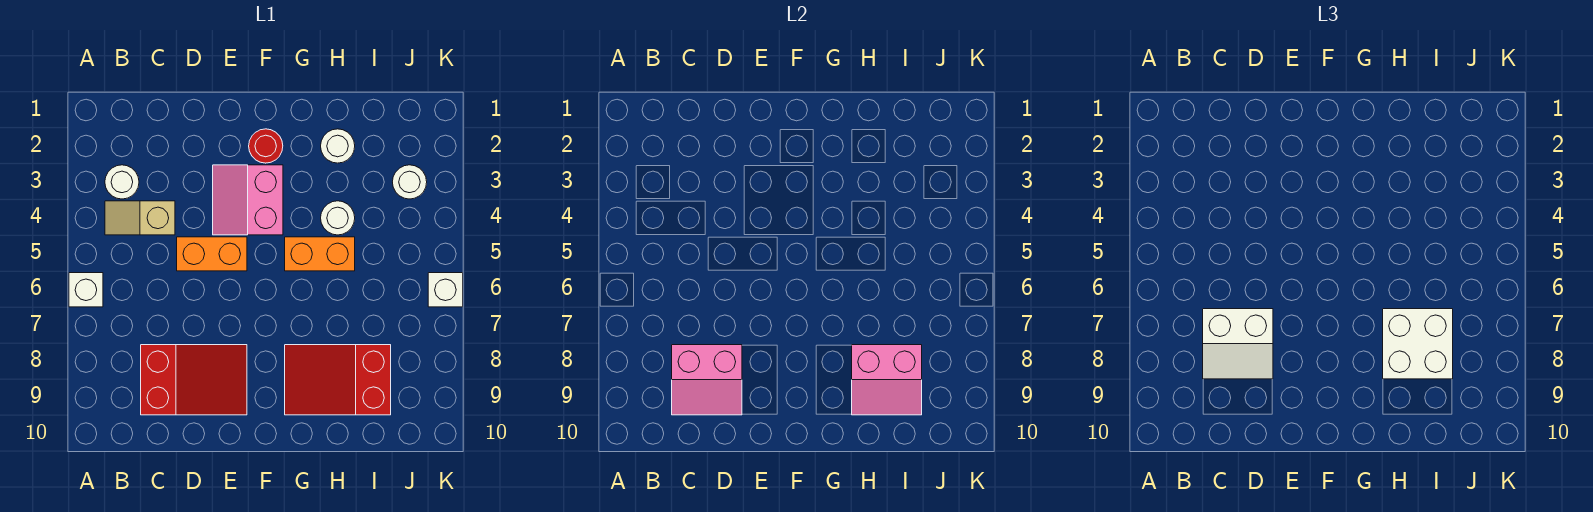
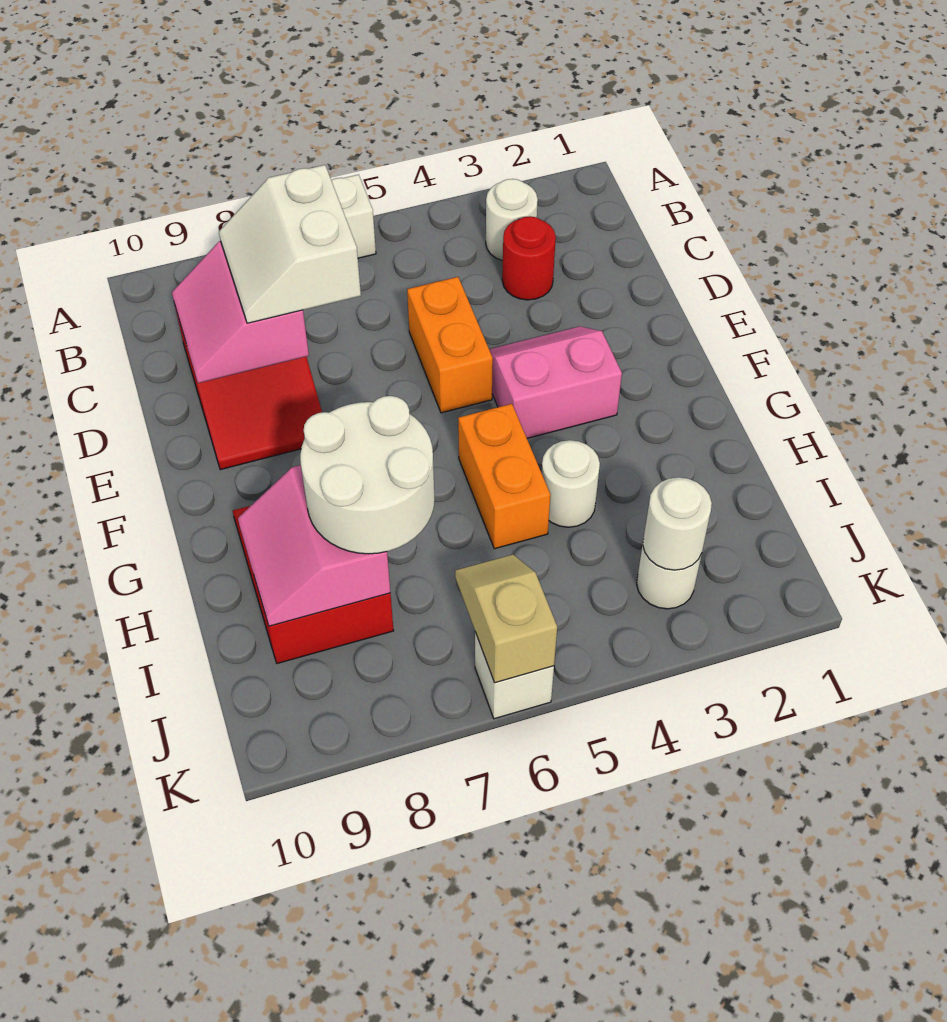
tan slope B4:C4 level 1 top C -> tan slope J6:K6 level 2 top K
red round brick F2 level 1 -> red round brick C3 level 1
white round brick H2 level 1 -> white round brick J3 level 2
white brick H7:I8 level 3 -> white round brick H7:I8 level 3

